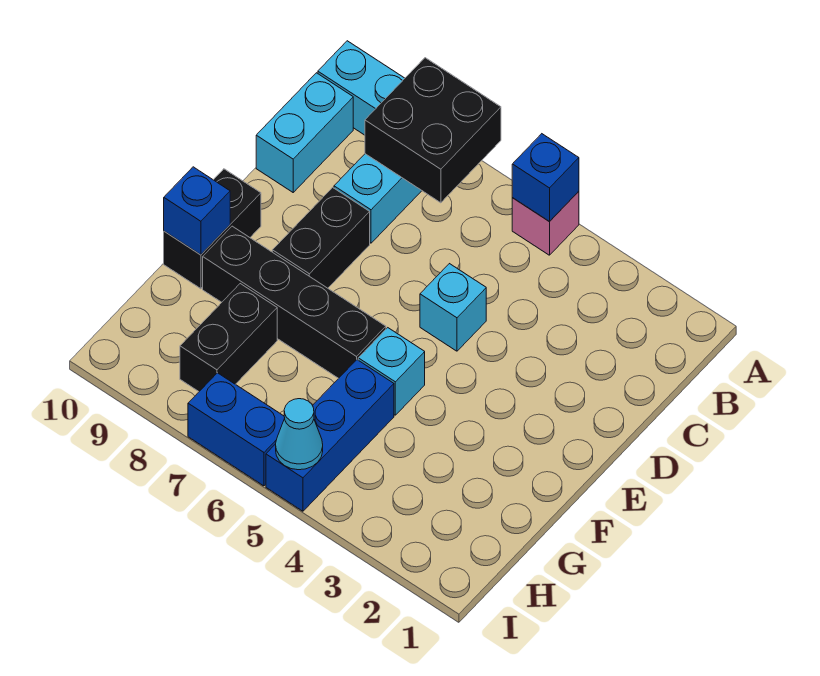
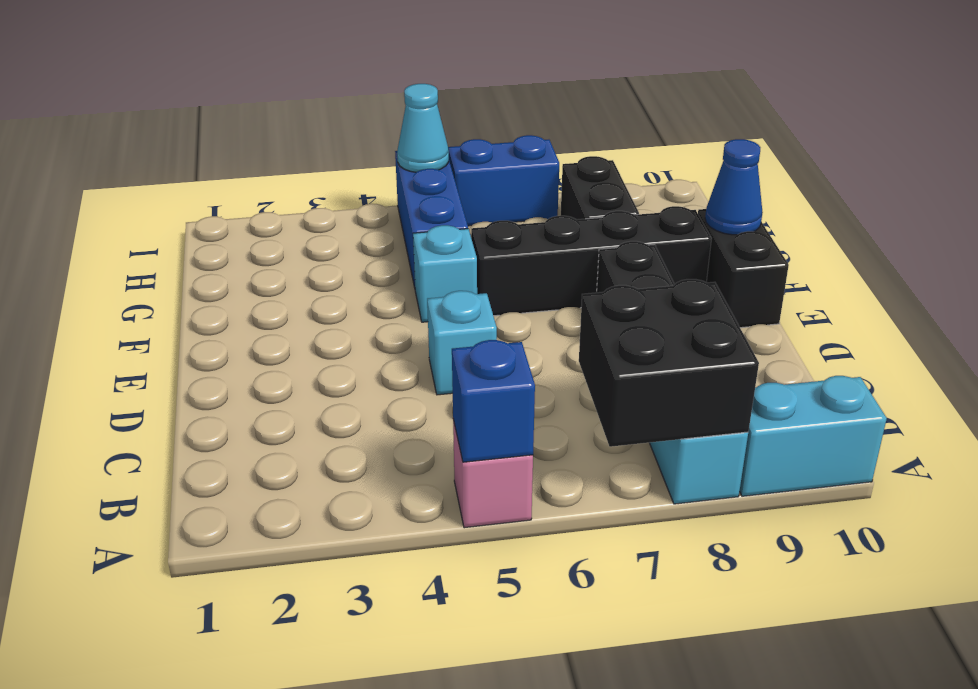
cyan brick B10:C10 level 1 -> none
blue brick F10 level 2 -> blue cone F10 level 2

